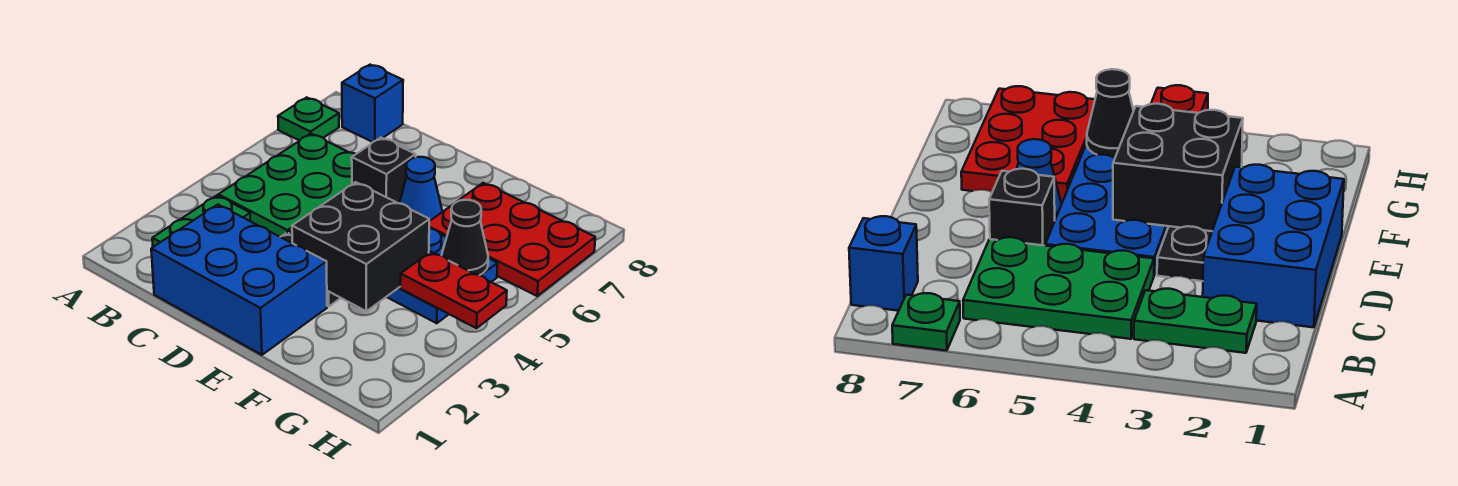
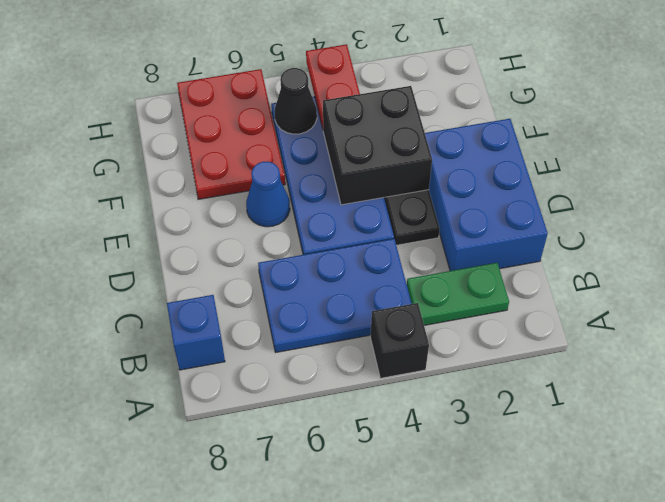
green plate A7 level 1 -> none
green plate B4:C6 level 1 -> blue plate B4:C6 level 1
black brick D6 level 1 -> black brick A4 level 1

